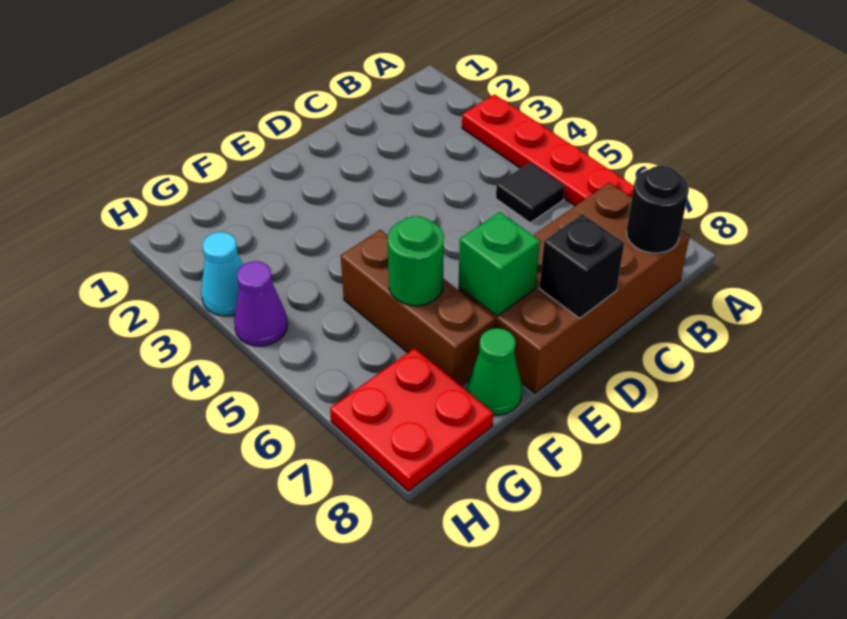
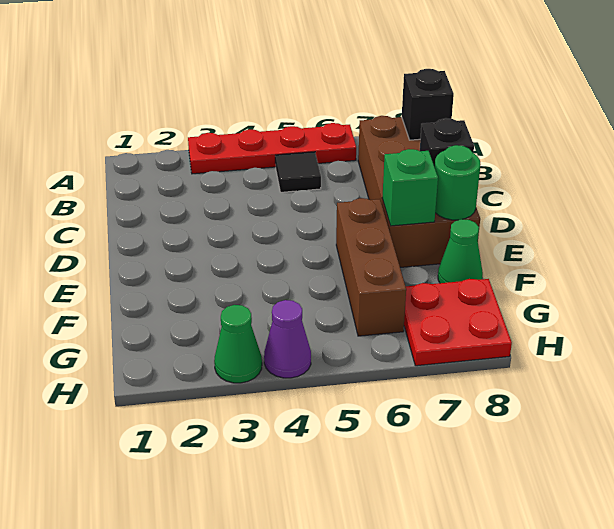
black round brick B8 level 2 -> black brick B8 level 2
brown brick F5:F7 level 1 -> brown brick E6:G6 level 1
green round brick F6 level 2 -> green round brick E8 level 2
cyan cone H3 level 1 -> green cone H3 level 1

